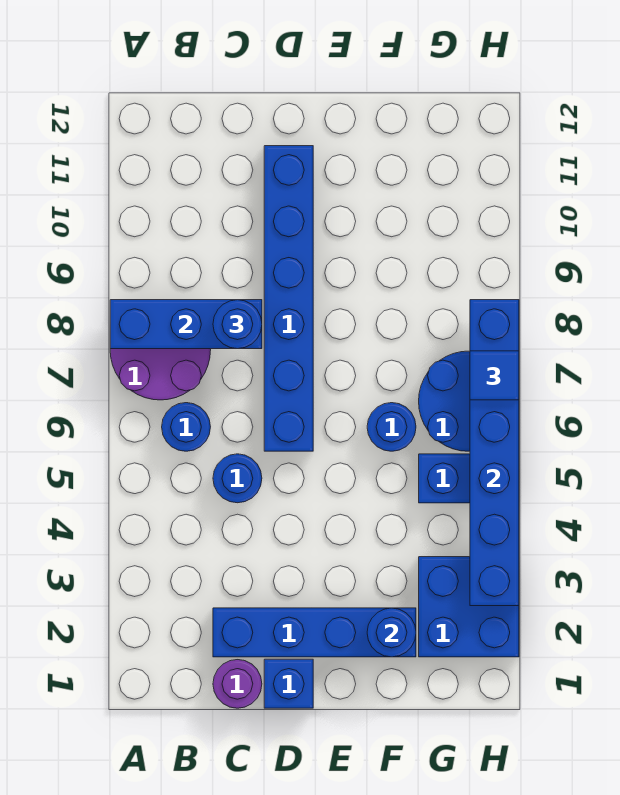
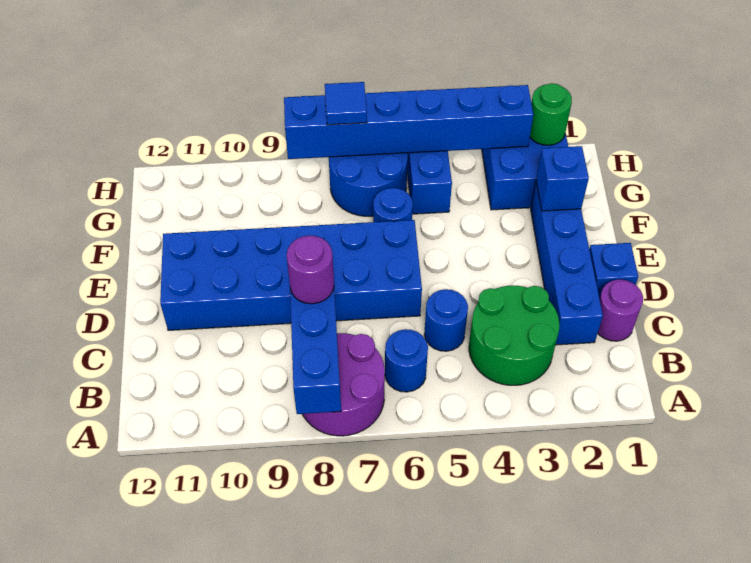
none -> green round brick B3:C4 level 1
blue round brick C8 level 3 -> purple round brick C8 level 3
blue brick D6:D11 level 1 -> blue brick D6:E11 level 1
blue round brick F2 level 2 -> blue brick F2 level 2
none -> green round brick H2 level 2

